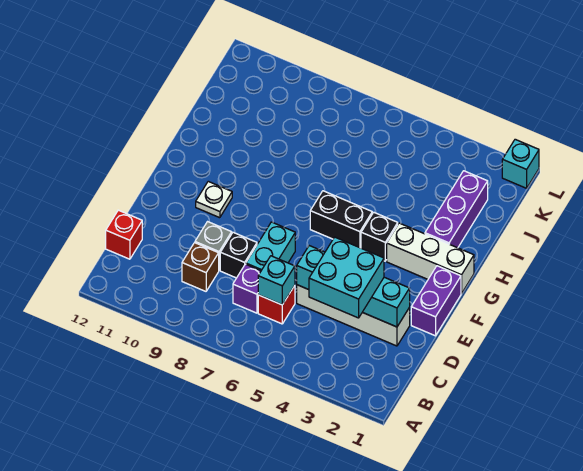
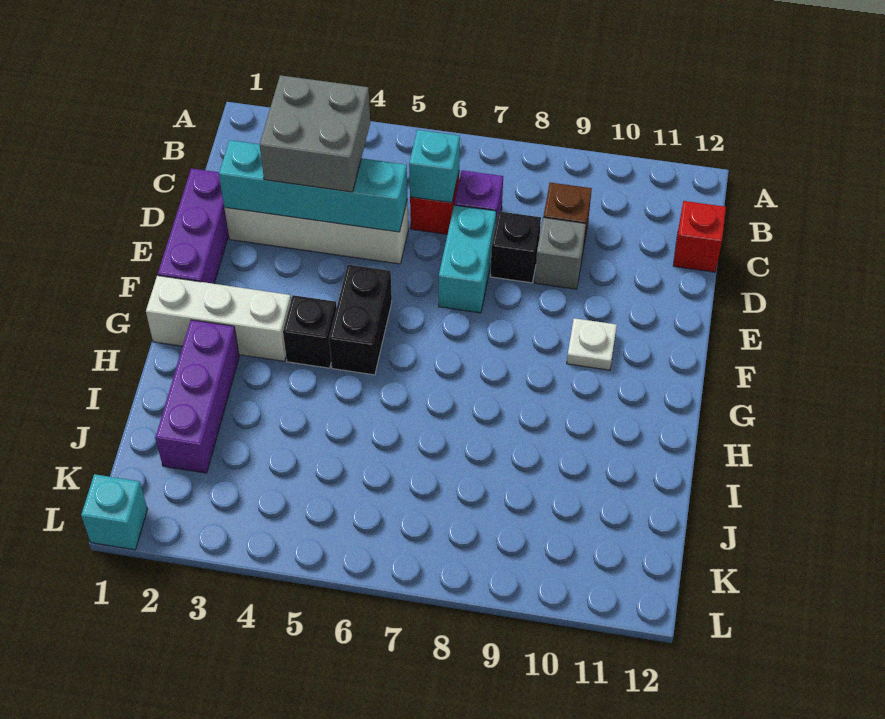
cyan brick C3:D4 level 3 -> grey brick C3:D4 level 3
purple brick E1:F1 level 1 -> purple brick D1:F1 level 1
black brick G5:G6 level 1 -> black brick F5:G5 level 1

